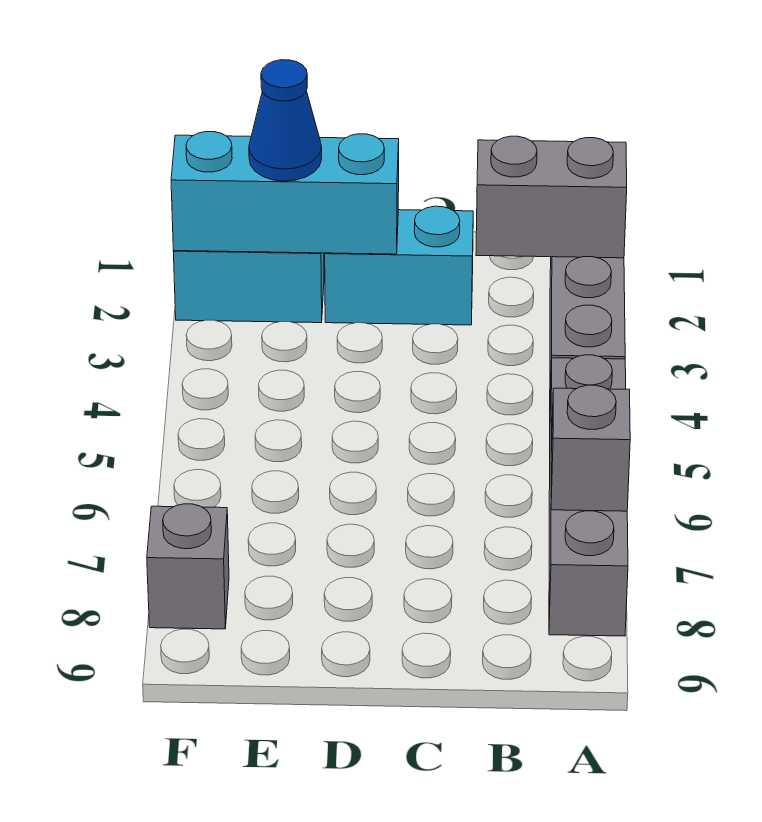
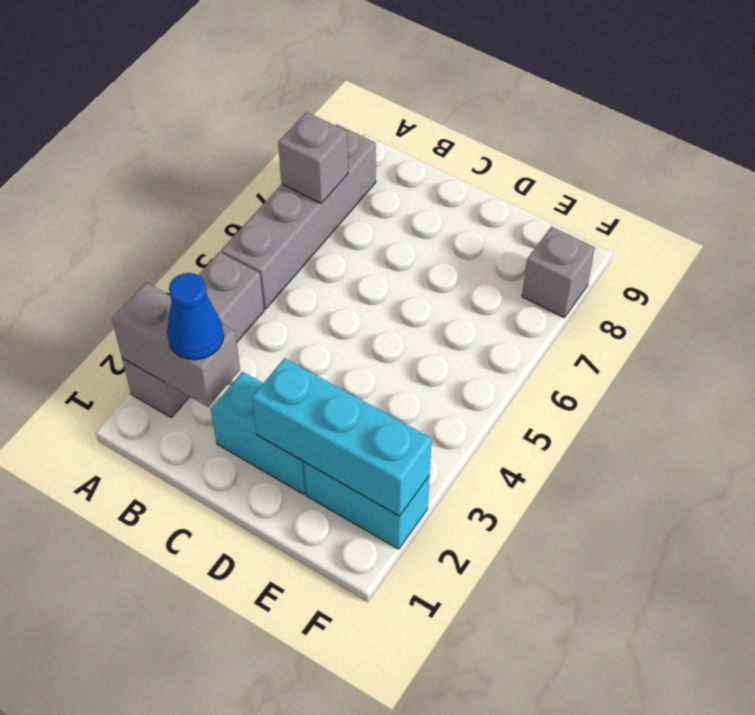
blue cone E2 level 3 -> blue cone B2 level 3

